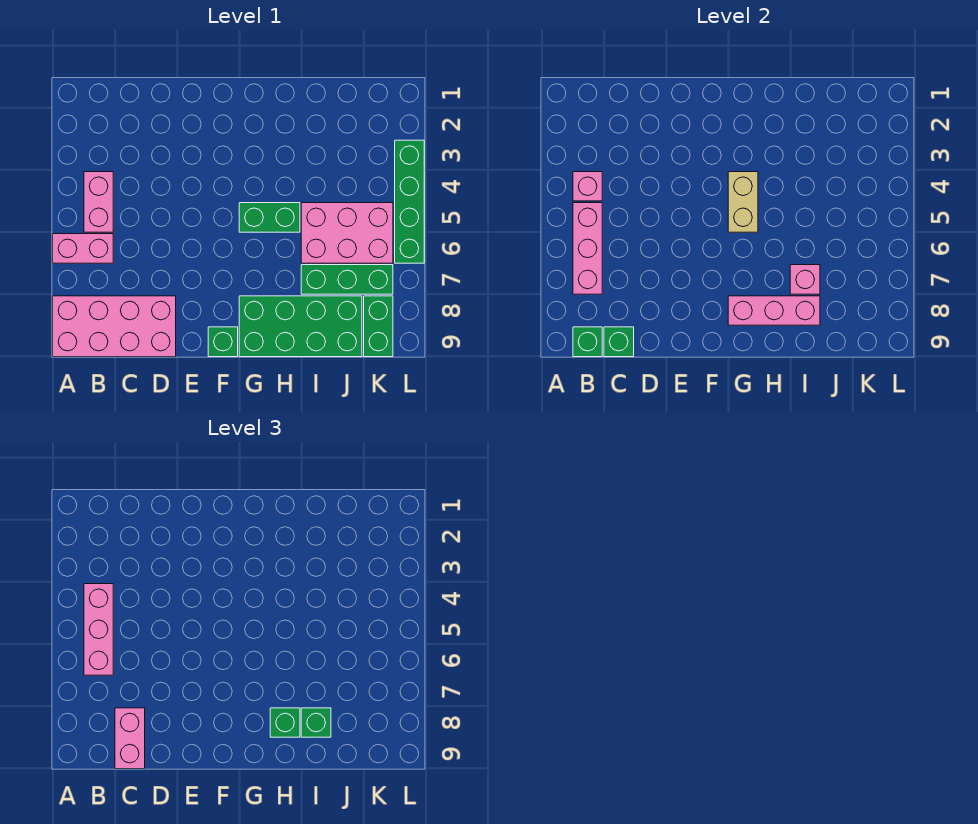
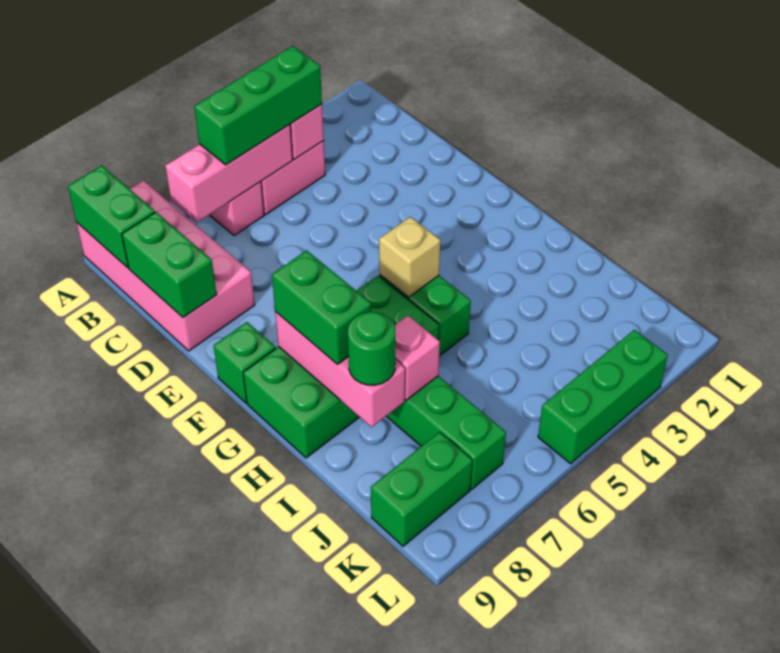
pink brick B4:B6 level 3 -> green brick B4:B6 level 3
green brick B9 level 2 -> green brick A9:B9 level 2
pink brick C8:C9 level 3 -> none
green brick C9 level 2 -> green brick C9:D9 level 2
tan brick G4:G5 level 2 -> tan brick G5 level 2
green brick G8:J9 level 1 -> green brick G6:H9 level 1
green brick H8 level 3 -> green brick G8:H8 level 3
pink brick I5:K6 level 1 -> none
green brick I8 level 3 -> green round brick I8 level 3
green brick L3:L6 level 1 -> green brick L3:L5 level 1

